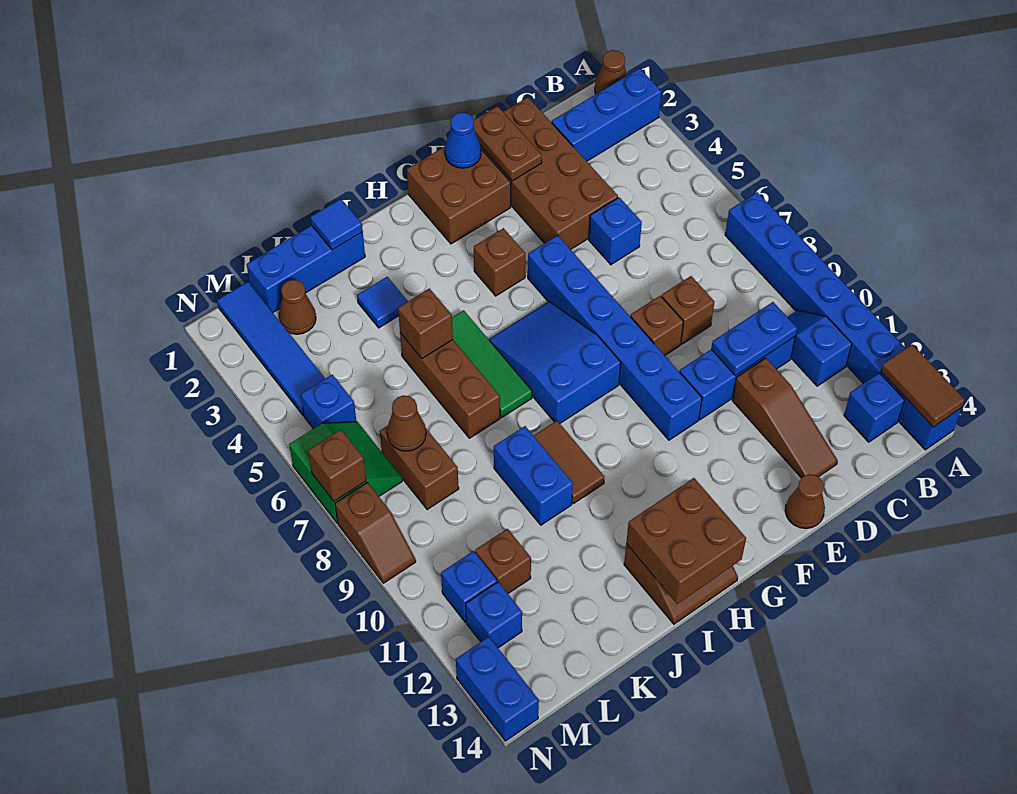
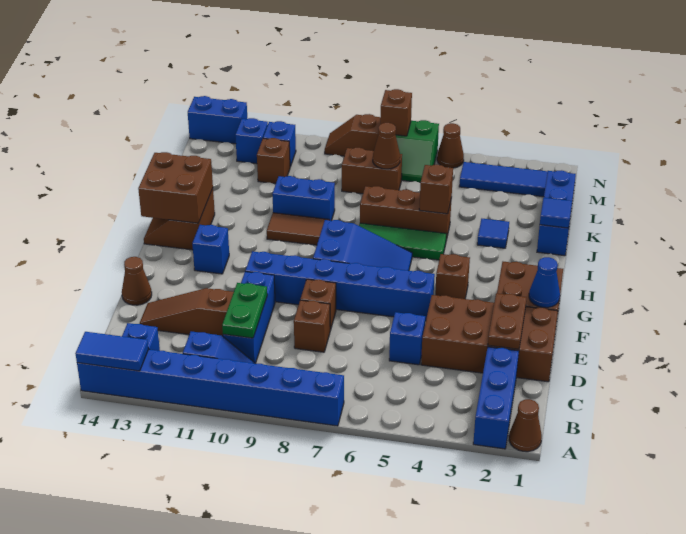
brown tile A13:A14 level 2 -> blue tile A13:A14 level 2
blue plate C10:D10 level 2 -> green plate C10:D10 level 2
brown plate E1:E2 level 2 -> brown plate D2:E2 level 2
brown cone L2 level 1 -> brown cone N5 level 1
blue brick M5 level 1 -> blue brick G12 level 1

